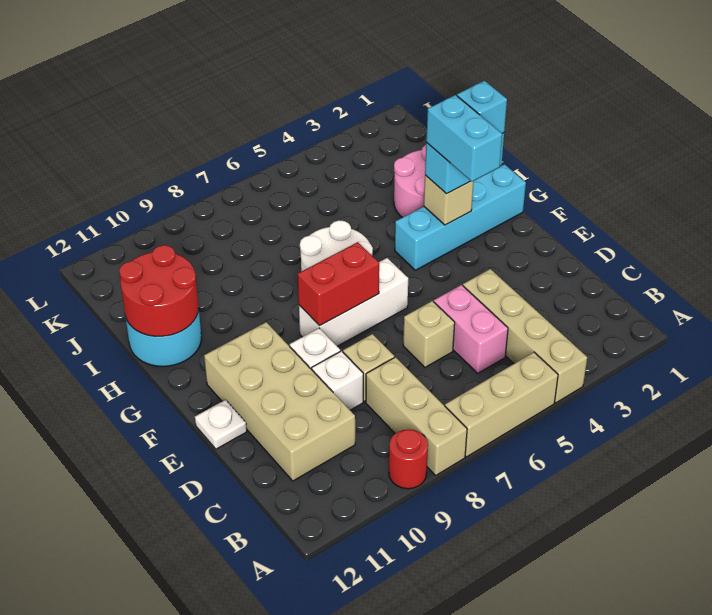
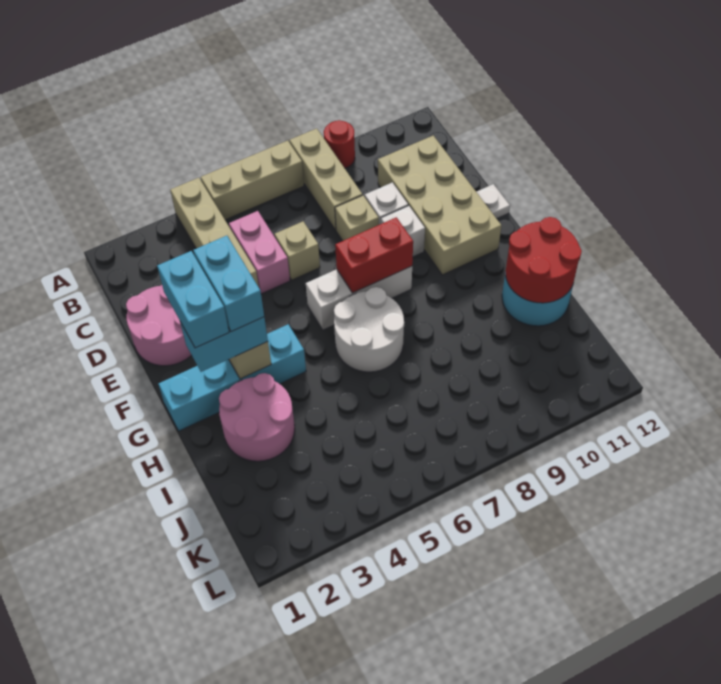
none -> pink round brick D1:E2 level 1
cyan brick G2 level 4 -> cyan brick F2:G2 level 4

